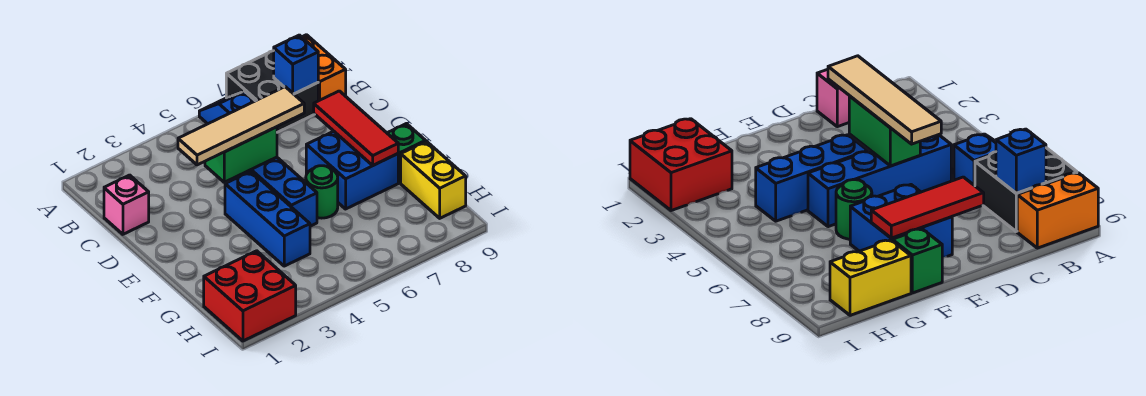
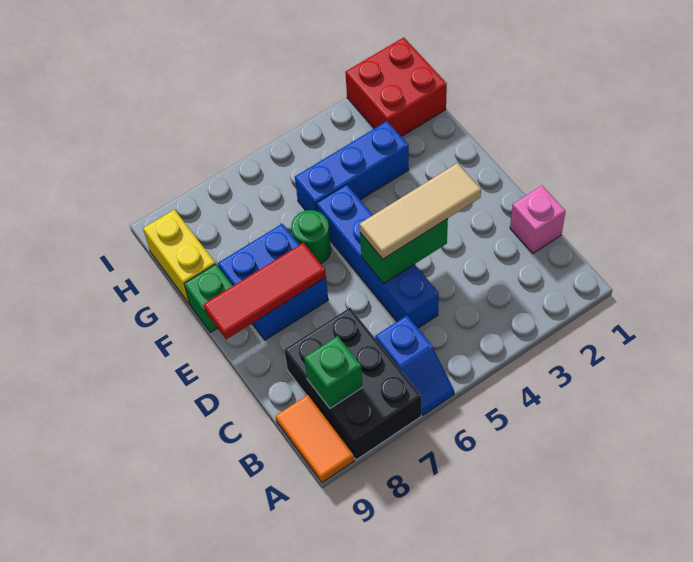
black brick A7:B8 level 1 -> black brick A7:C8 level 1
orange brick A9:B9 level 1 -> orange tile A9:B9 level 1
blue brick B8 level 2 -> green brick B8 level 2
tan tile D3:D6 level 3 -> tan tile D3:D5 level 3
red tile D8:F8 level 2 -> red tile E7:E9 level 2
blue brick E4:G4 level 1 -> blue brick G3:G5 level 1

